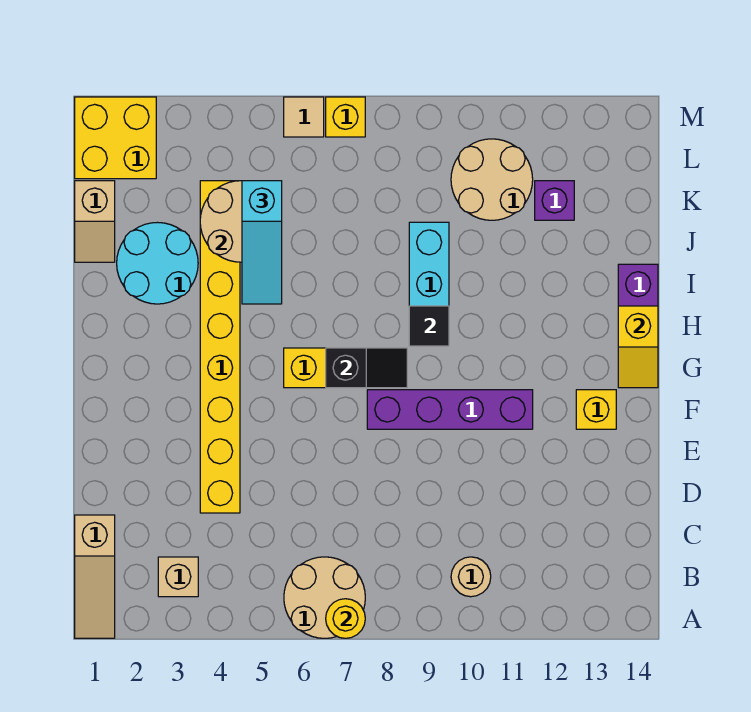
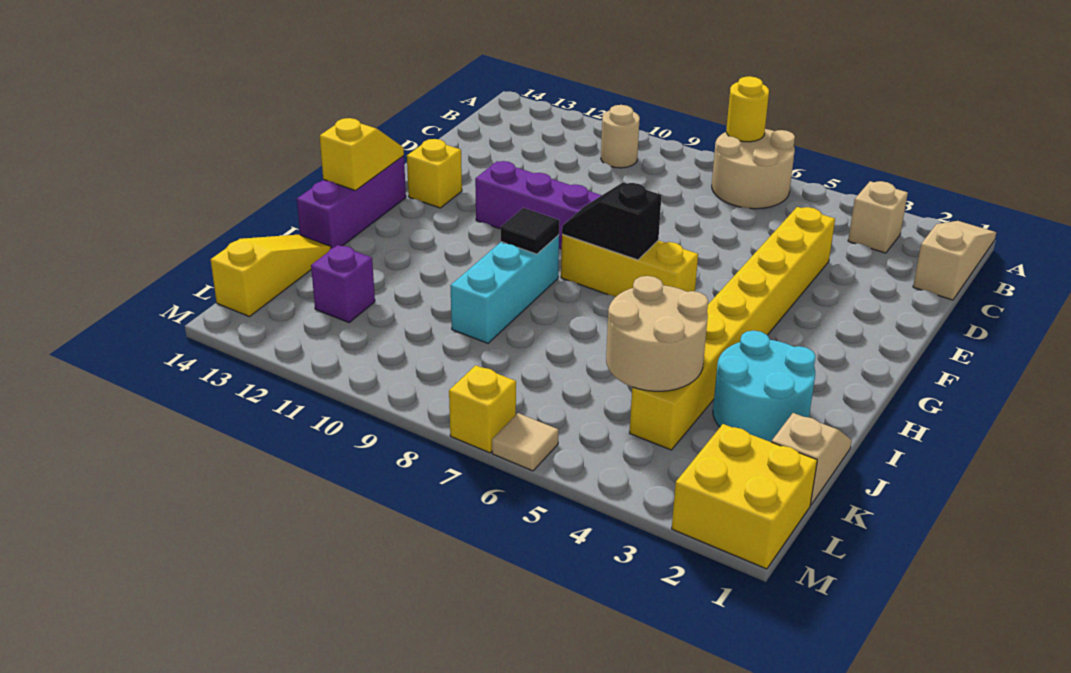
cyan slope I5:K5 level 3 top K -> none
none -> yellow slope J14:L14 level 1 top L
tan round brick K10:L11 level 1 -> none

